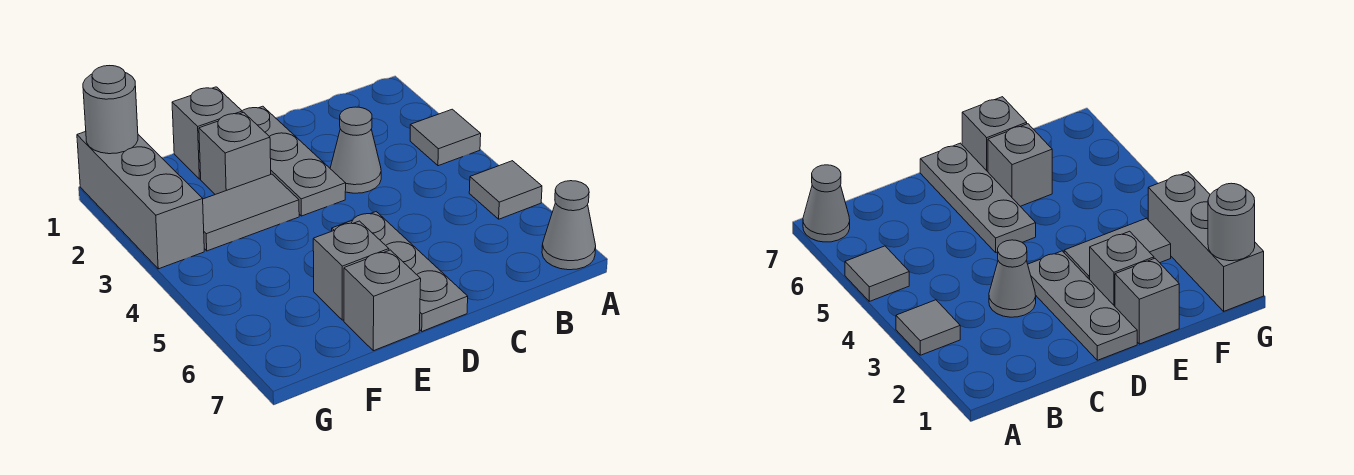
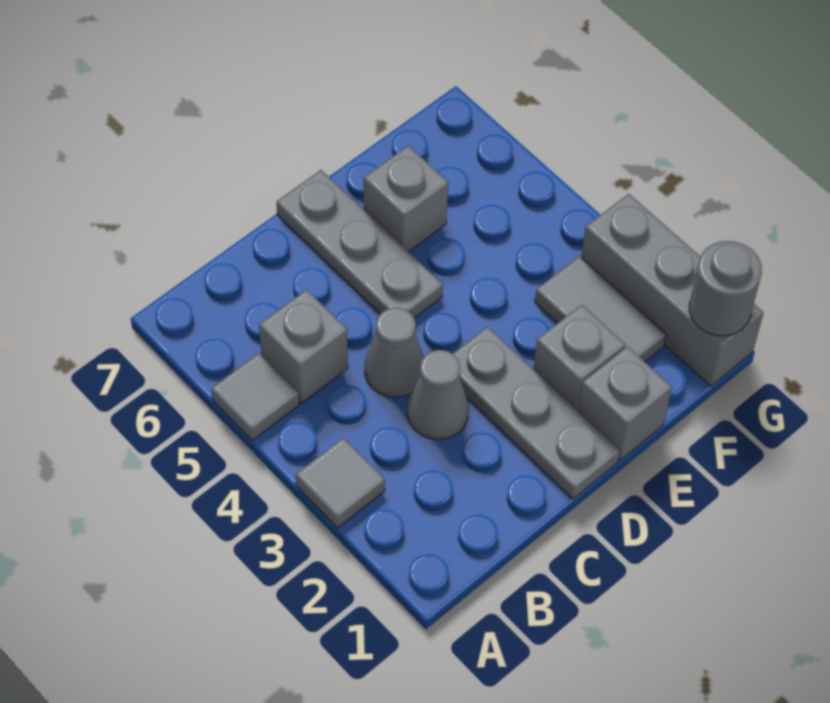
grey cone A7 level 1 -> grey cone C4 level 1
grey tile E3:F3 level 1 -> grey tile F2:F3 level 1
grey brick E7 level 1 -> grey brick B5 level 1

